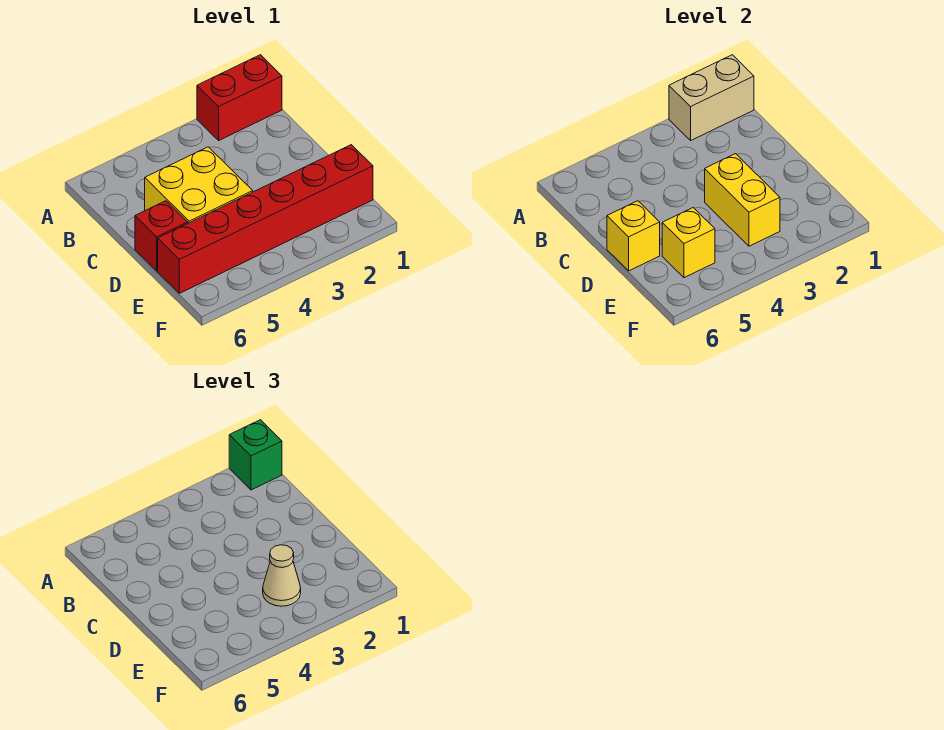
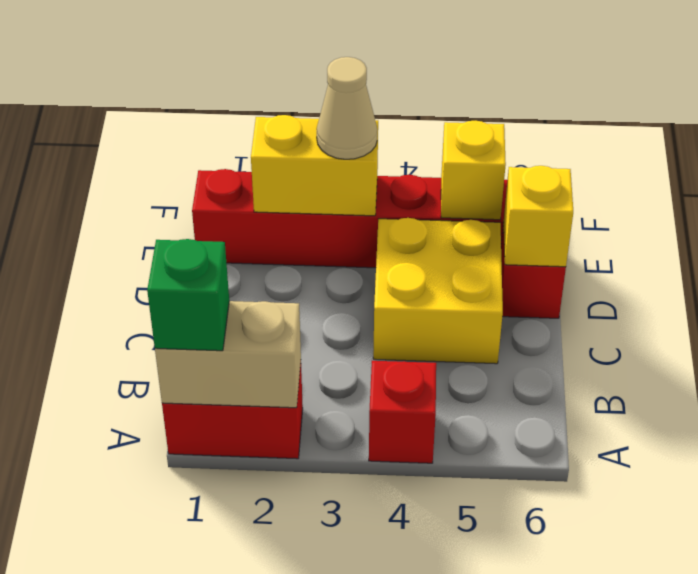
none -> red brick A4 level 1
yellow brick D3:E3 level 2 -> yellow brick E2:E3 level 2

